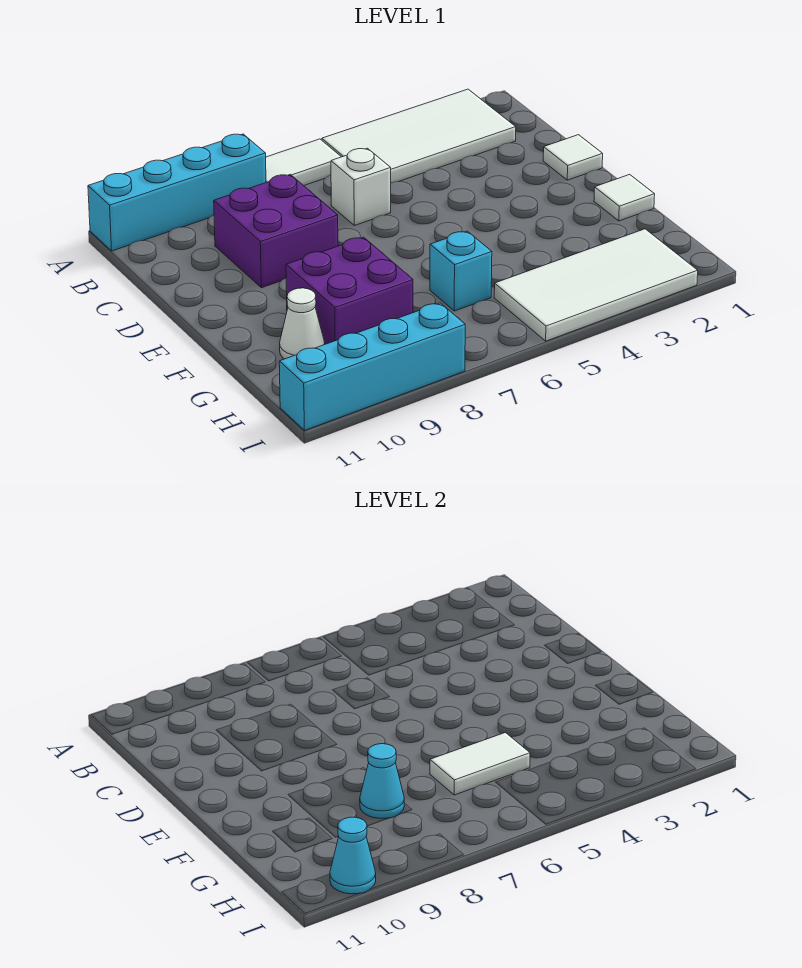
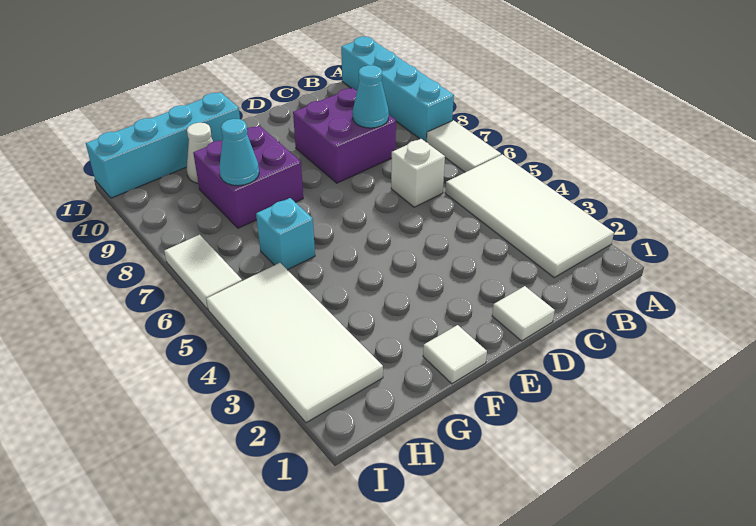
white tile G5:G6 level 2 -> white tile I6:I7 level 1
cyan brick I8:I11 level 1 -> cyan brick F11:I11 level 1
cyan cone I10 level 2 -> cyan cone C8 level 2

